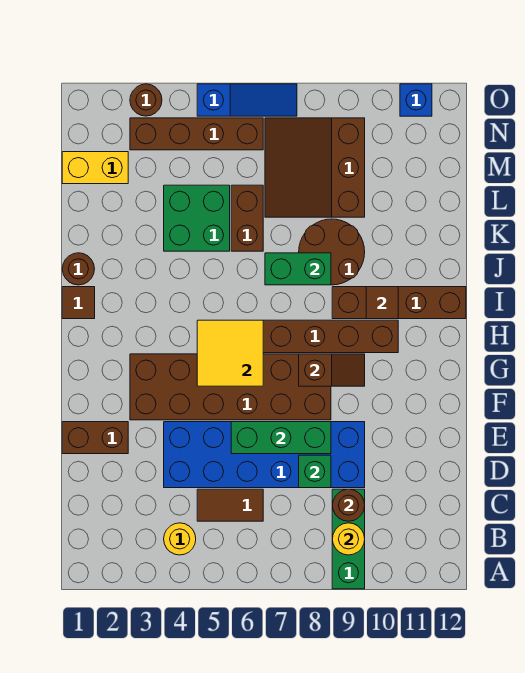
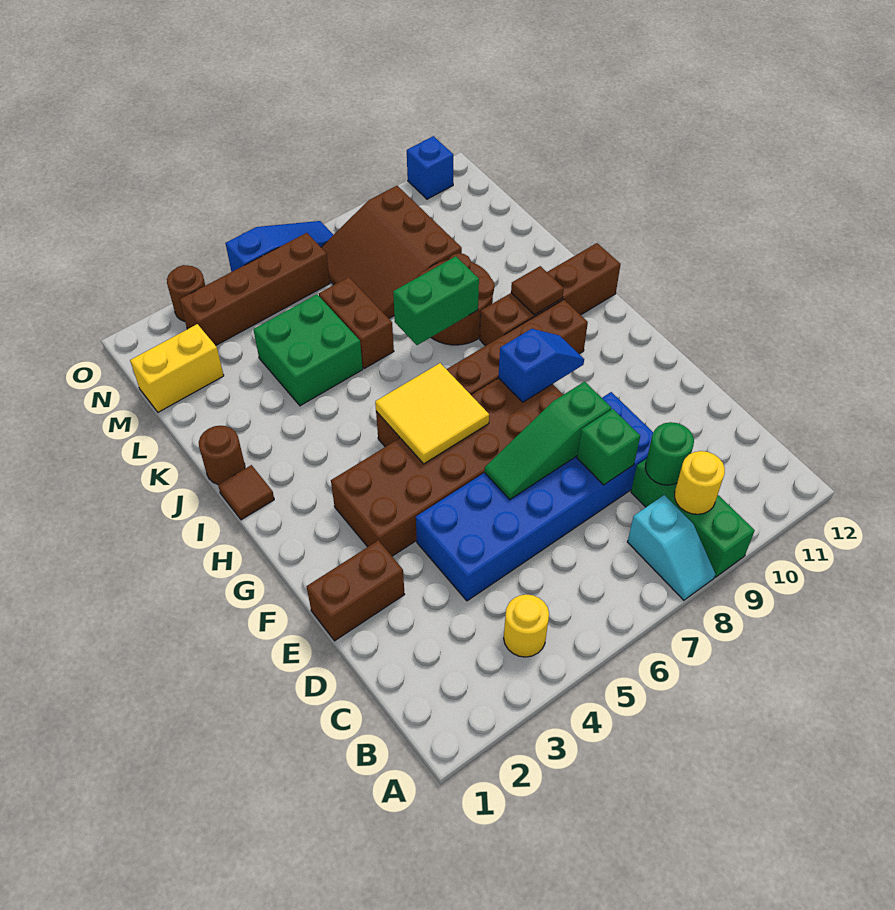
none -> cyan slope A8:B8 level 1 top B
brown tile C5:C6 level 1 -> none
brown round brick C9 level 2 -> green round brick C9 level 2
green brick E6:E8 level 2 -> green slope E6:E8 level 2 top 8
brown slope G8:G9 level 2 top 8 -> blue slope G8:G9 level 2 top 8

